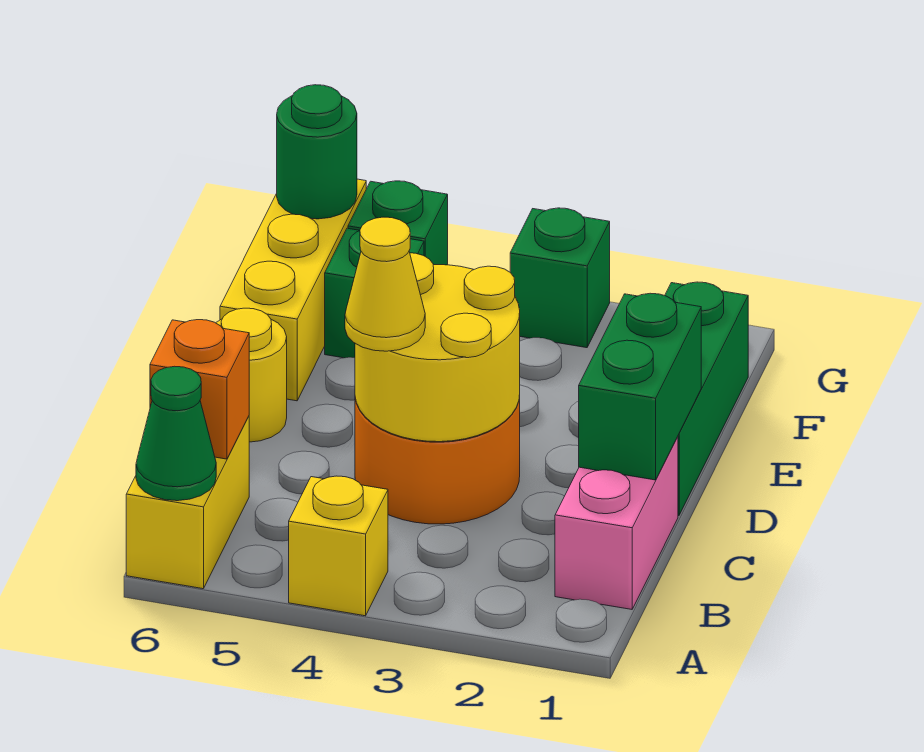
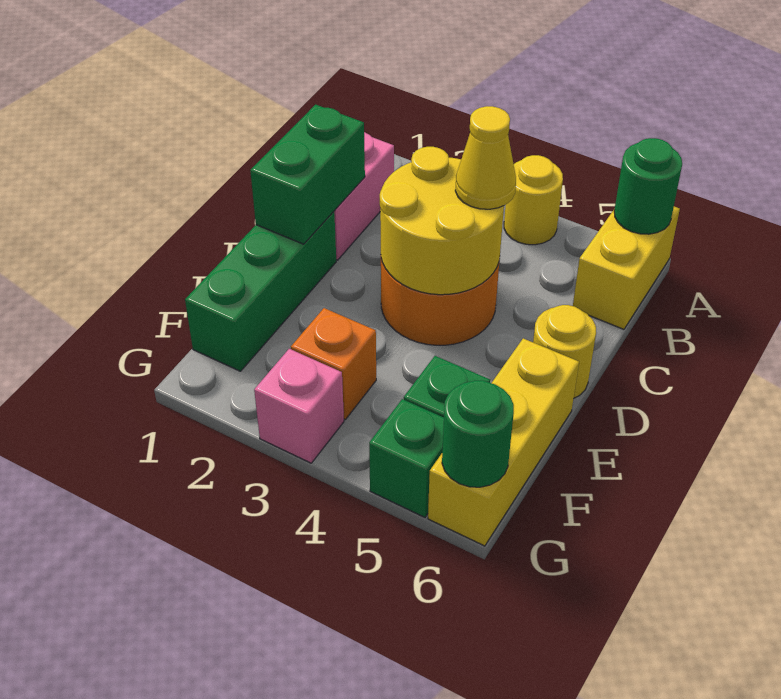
yellow brick A4 level 1 -> yellow round brick A4 level 1
green cone A6 level 2 -> green round brick A6 level 2
orange brick B6 level 2 -> orange brick F3 level 1
green brick G3 level 1 -> pink brick G3 level 1

